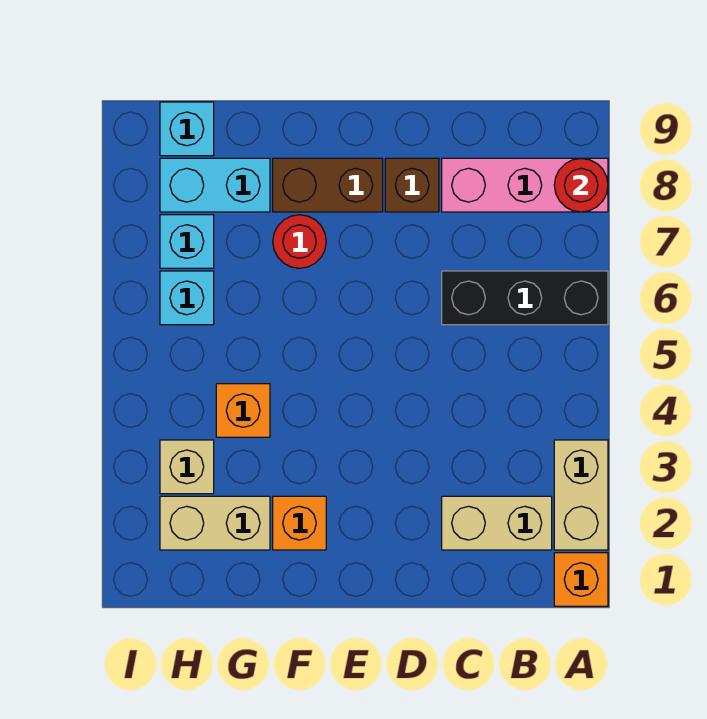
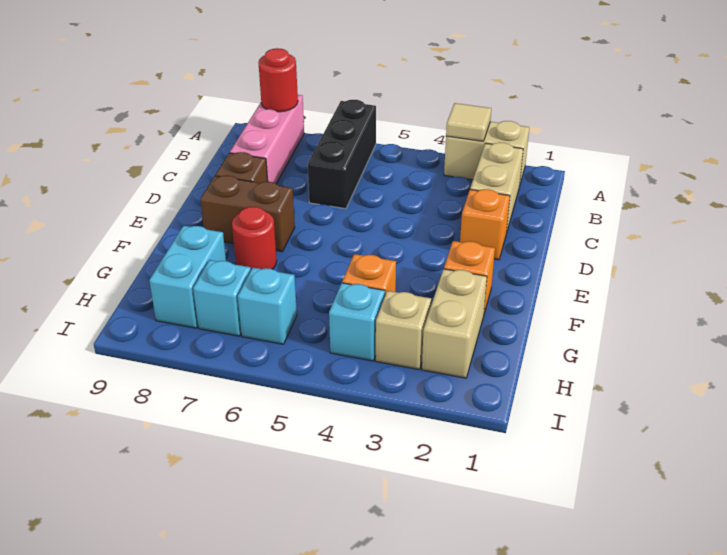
orange brick A1 level 1 -> orange brick D2 level 1
none -> tan tile A3 level 2
brown brick E8:F8 level 1 -> brown brick E7:E8 level 1
cyan brick H9 level 1 -> cyan brick H4 level 1

